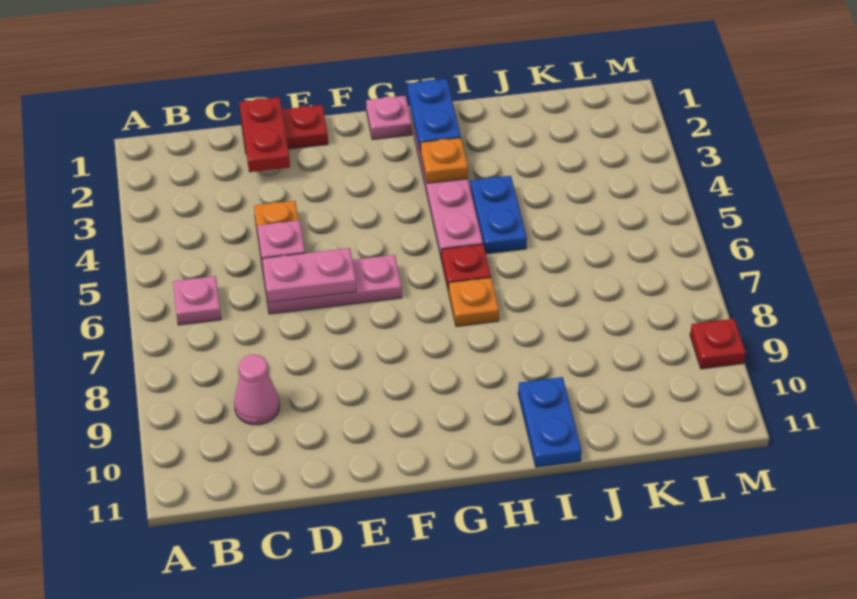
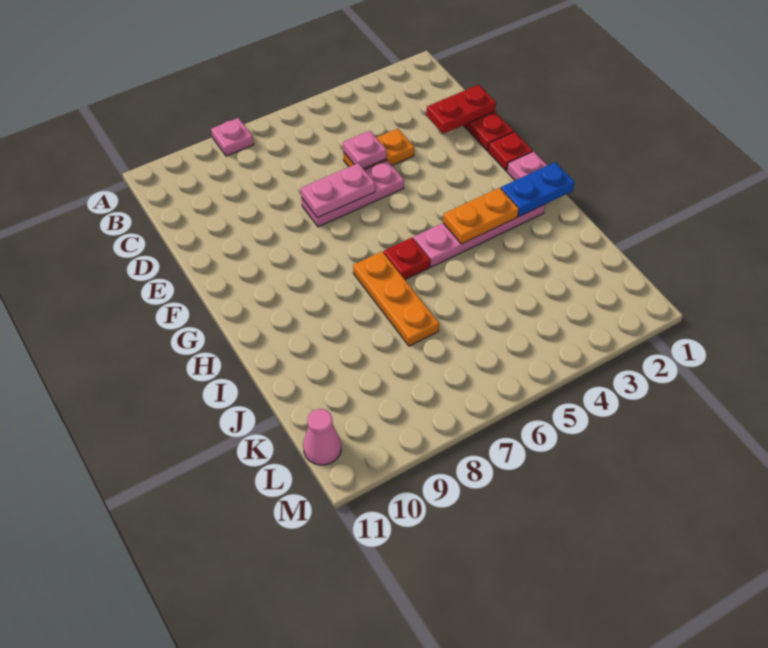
pink plate B6 level 1 -> pink plate A8 level 1
pink cone C9 level 1 -> pink cone L11 level 1
pink plate D6:F6 level 1 -> pink plate E5:E7 level 1
pink plate D6:E6 level 2 -> pink plate E6:E7 level 2
orange plate H3 level 2 -> orange plate H3:H4 level 2
orange plate H7 level 1 -> orange plate H7:J7 level 1
blue plate I4:I5 level 1 -> none
blue plate I10:I11 level 1 -> none
red plate M9 level 1 -> red plate F1 level 1

